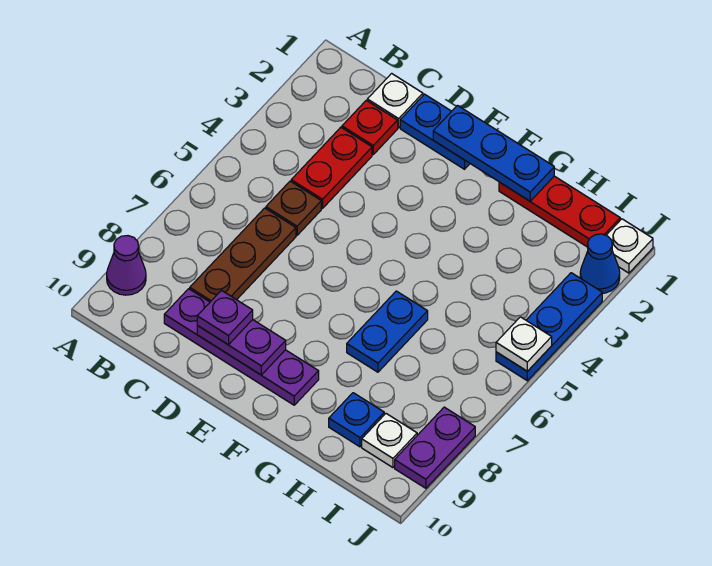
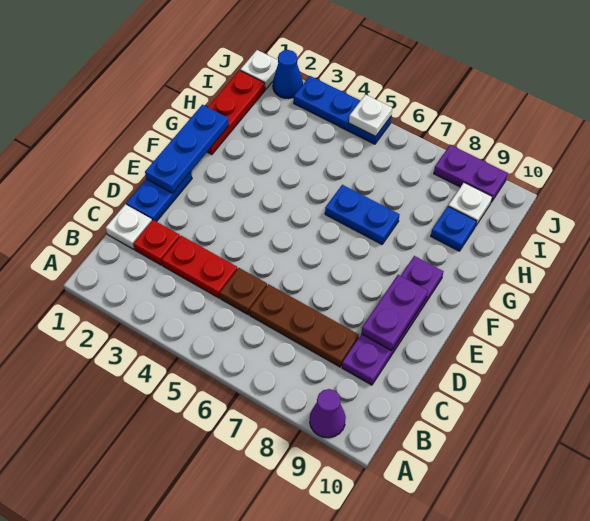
purple plate D9 level 3 -> none

